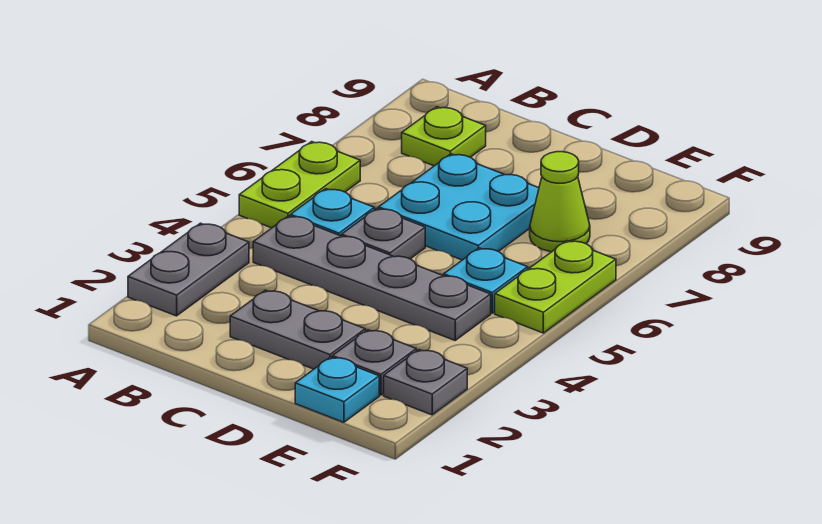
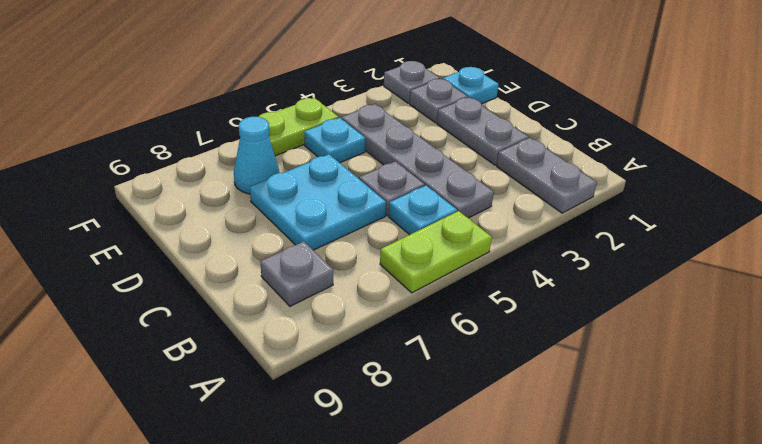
grey plate A2:A3 level 1 -> grey plate A2:B2 level 1
lime plate B8 level 1 -> grey plate B8 level 1
lime cone E7 level 1 -> cyan cone E7 level 1

